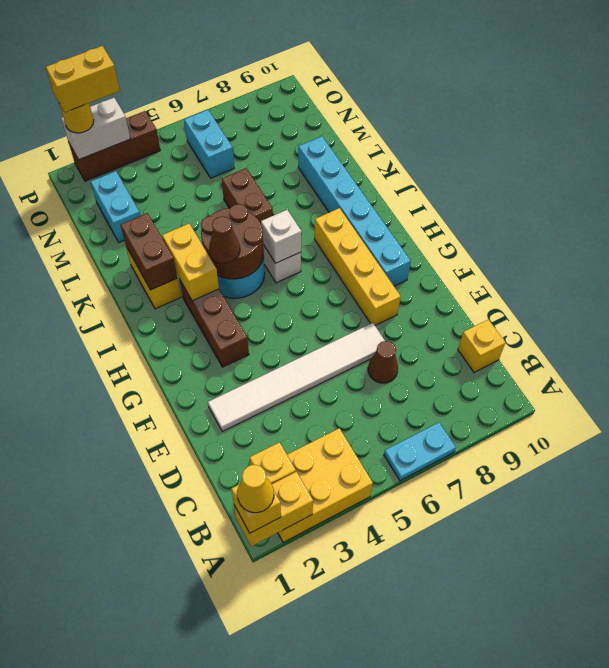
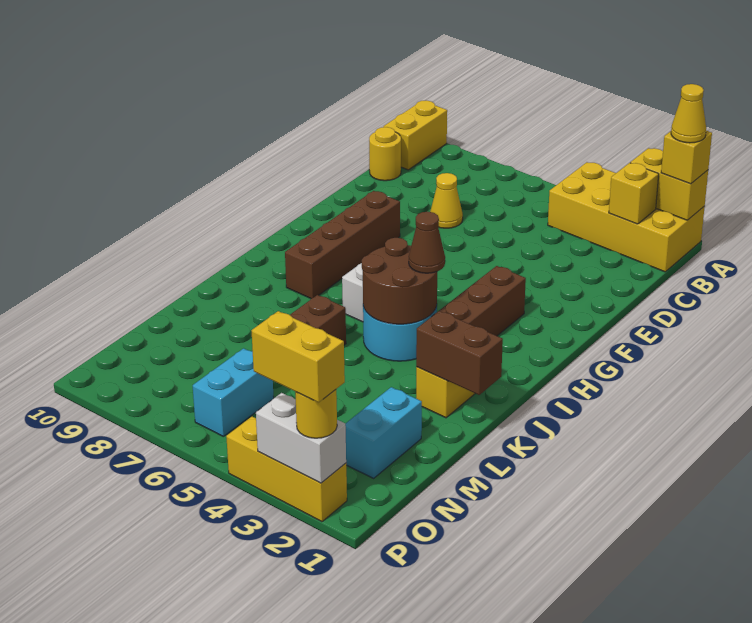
yellow brick A2:B4 level 1 -> yellow brick A1:B4 level 1
cyan plate A6:A7 level 1 -> none
yellow brick C10 level 1 -> yellow round brick C10 level 1
brown cone D7 level 1 -> yellow cone D7 level 1
white tile E2:E7 level 1 -> none
yellow brick F8:I8 level 1 -> brown brick F8:I8 level 1
cyan brick G9:L9 level 1 -> none
yellow brick I3:J3 level 2 -> yellow brick A10:B10 level 1
white brick I6 level 2 -> none
brown brick J2:K2 level 2 -> brown brick K1:K2 level 2
brown brick P2:P4 level 1 -> yellow brick P2:P4 level 1

